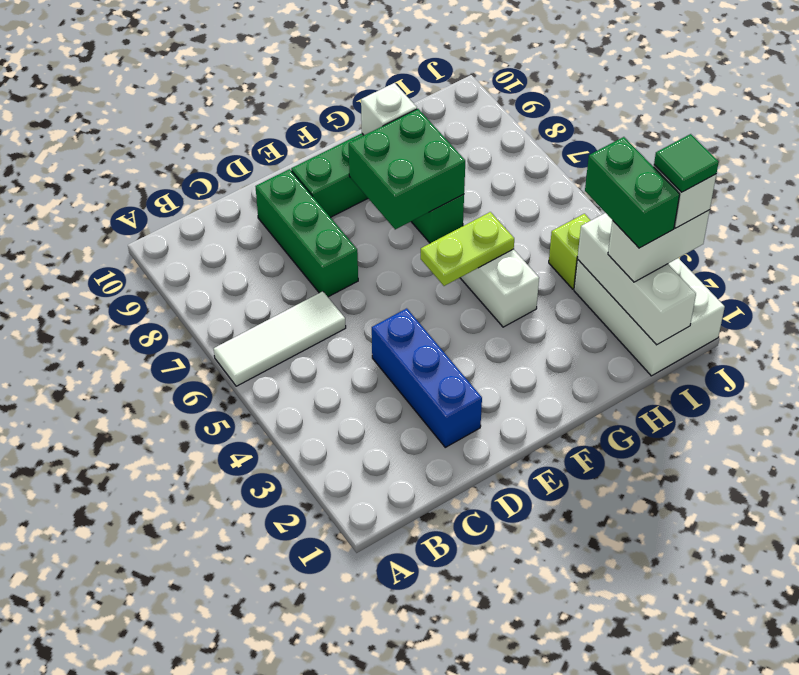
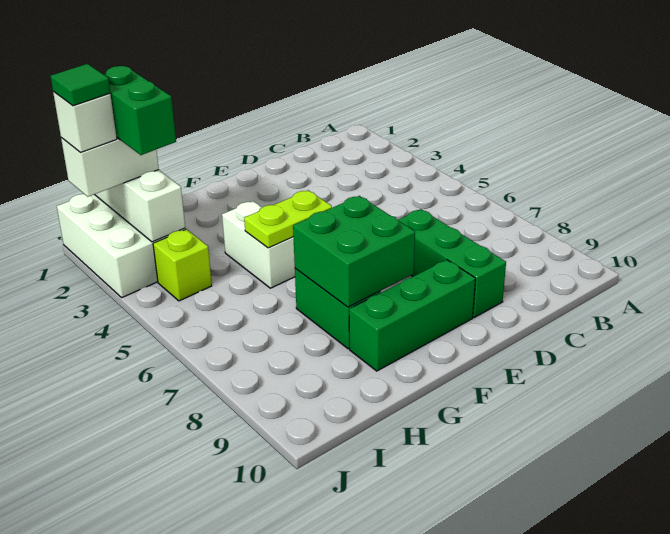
white tile A6:C6 level 1 -> none
blue brick D2:D4 level 1 -> none
white brick G9 level 2 -> none

